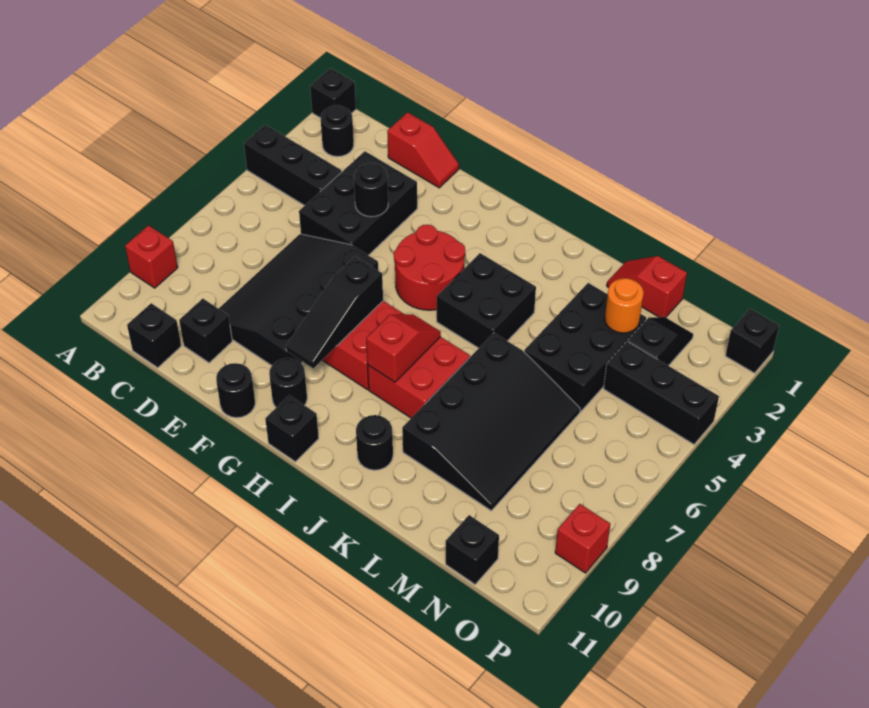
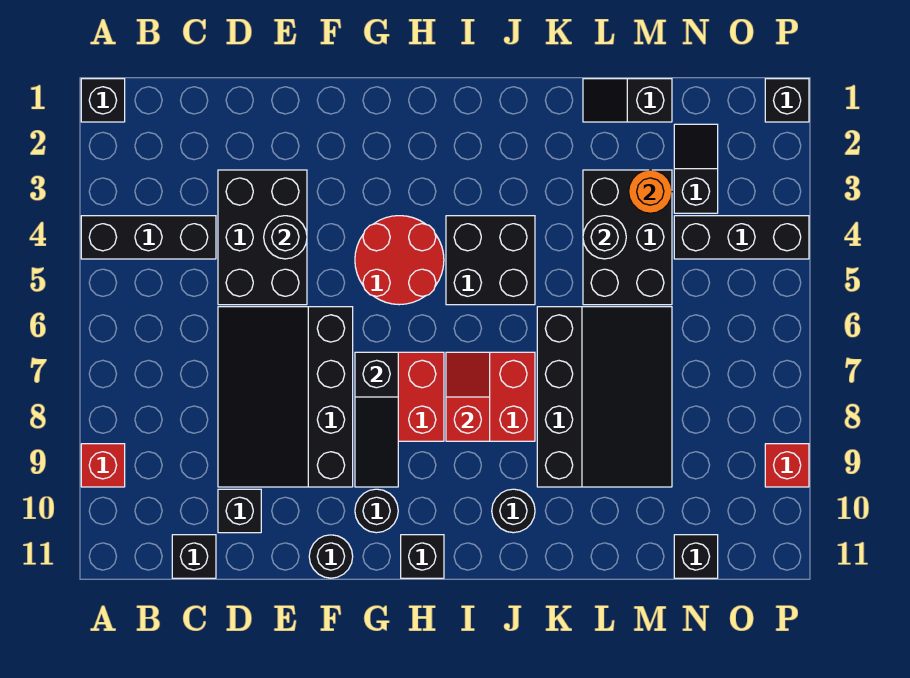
black round brick B2 level 1 -> black round brick L4 level 2
red slope D1:E1 level 1 top D -> none
red slope L1:M1 level 1 top M -> black slope L1:M1 level 1 top M

